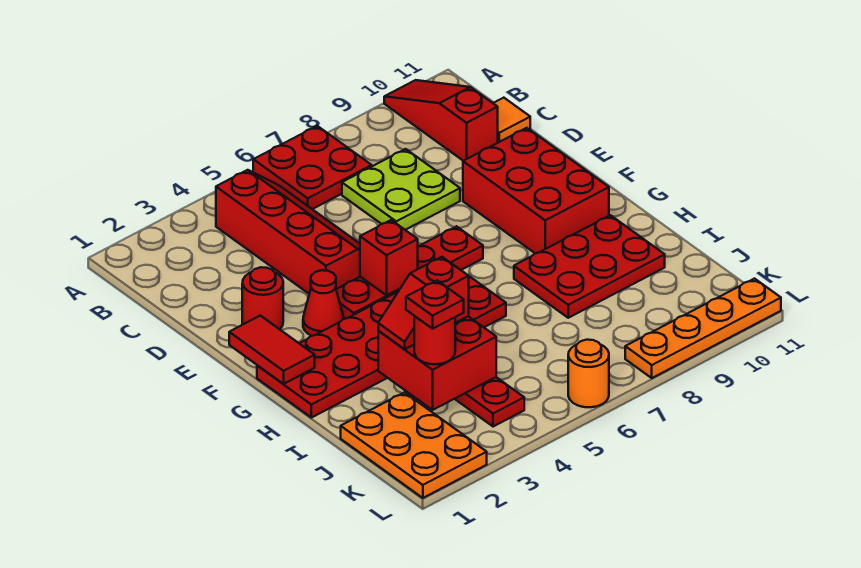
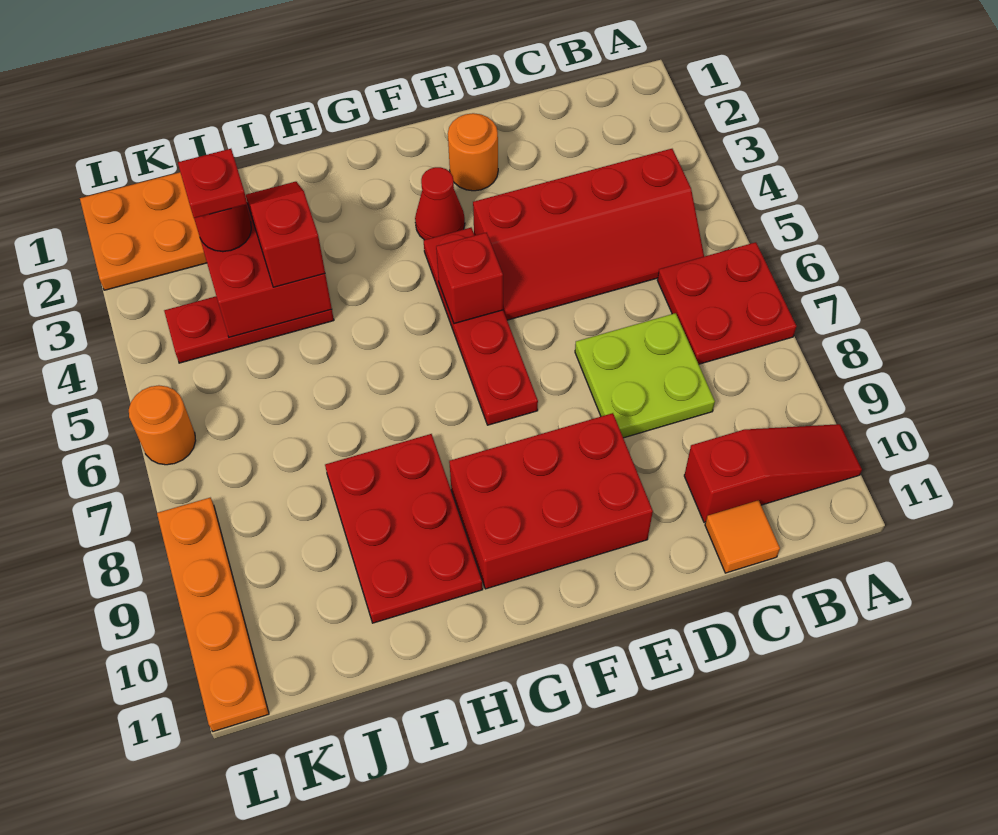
red round brick E2 level 1 -> orange round brick E2 level 1
red tile F1:G1 level 2 -> none
red plate G1:H6 level 1 -> none

